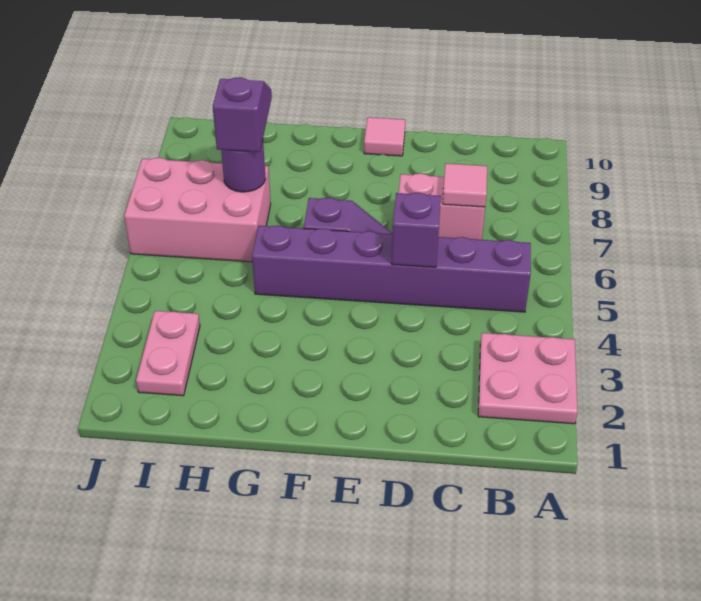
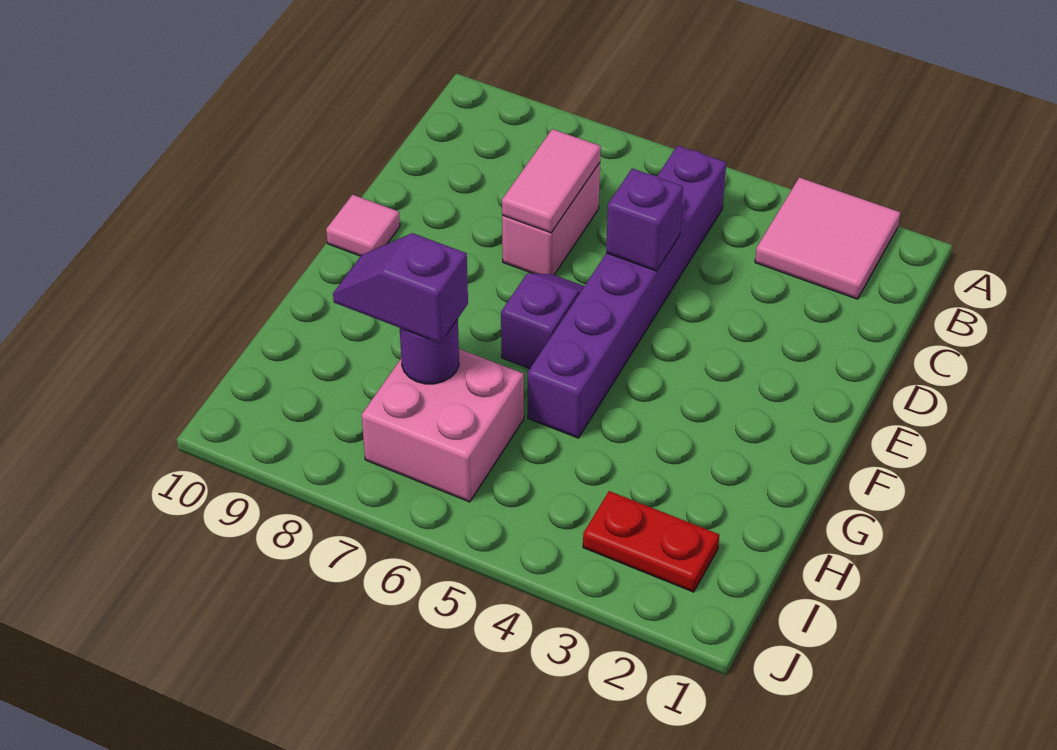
pink plate A2:B3 level 1 -> pink tile A2:B3 level 1
pink tile C7 level 2 -> pink tile C7:D7 level 2
pink brick H6:J7 level 1 -> pink brick H6:I7 level 1
pink plate I2:I3 level 1 -> red plate I2:I3 level 1

